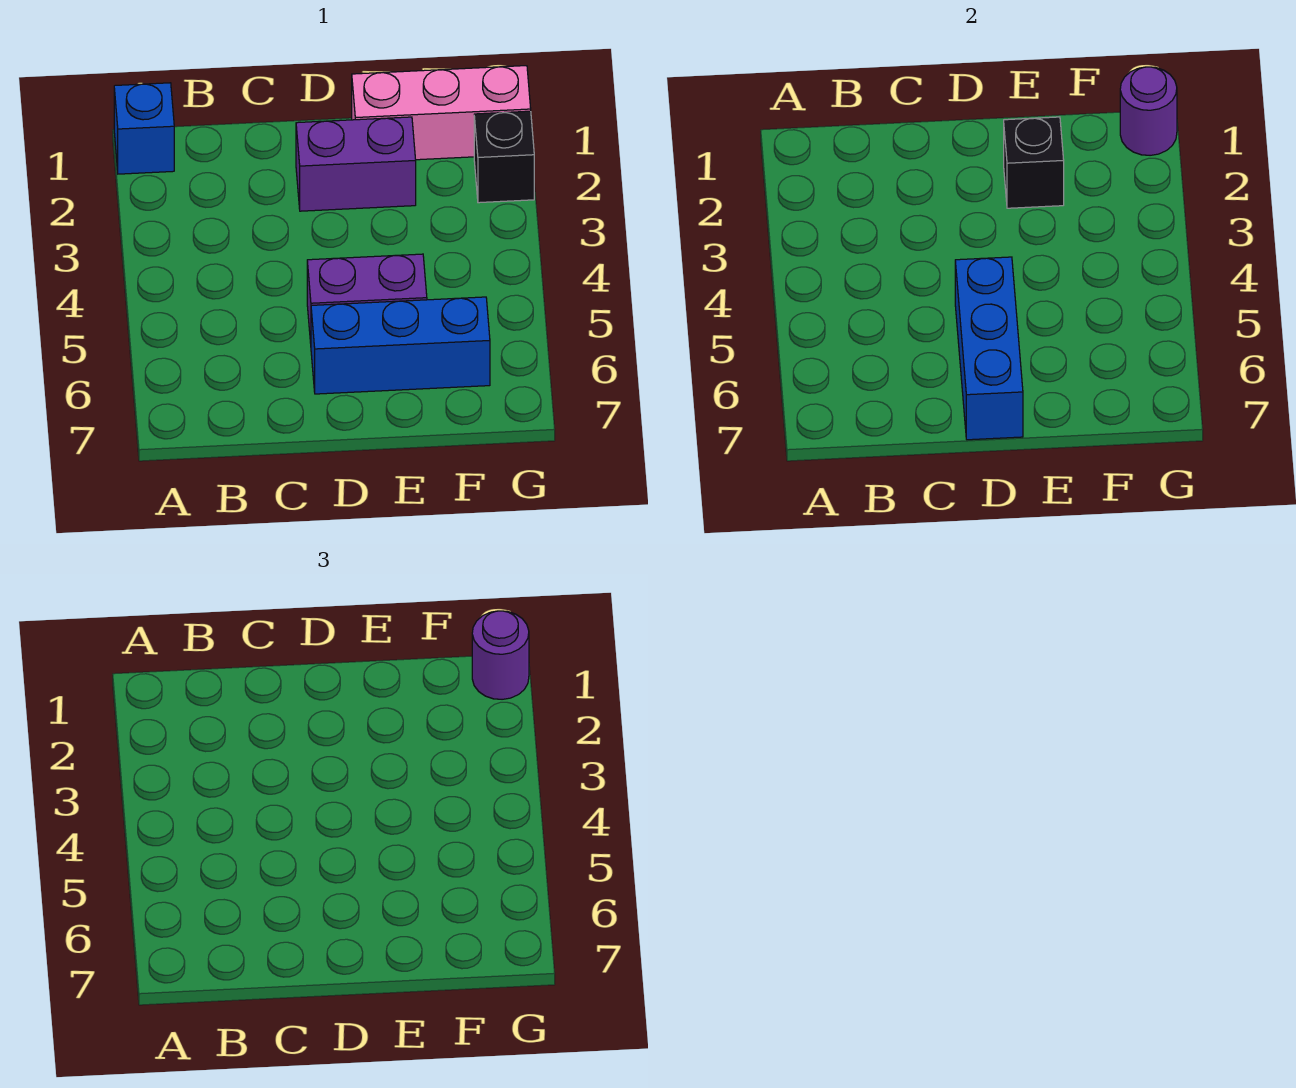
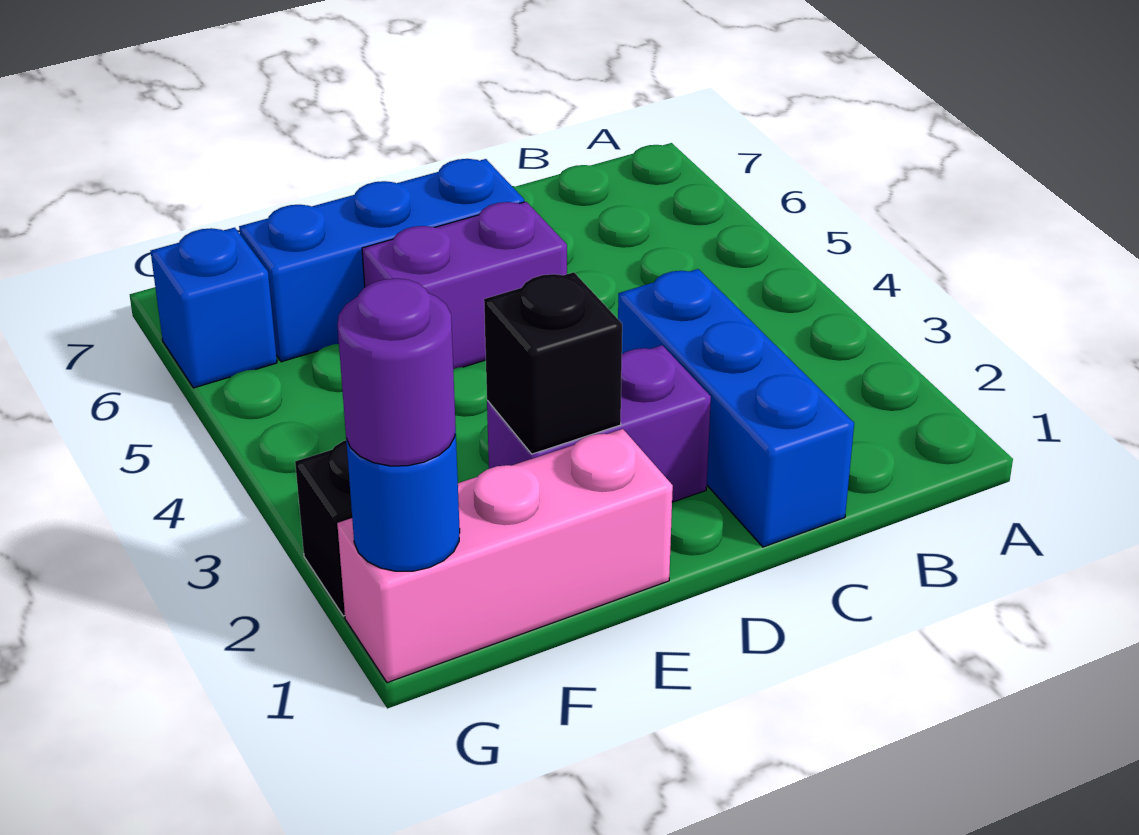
blue brick A1 level 1 -> blue brick G6 level 1
blue brick D5:D7 level 2 -> blue brick C1:C3 level 1
purple round brick G1 level 2 -> blue round brick G1 level 2

